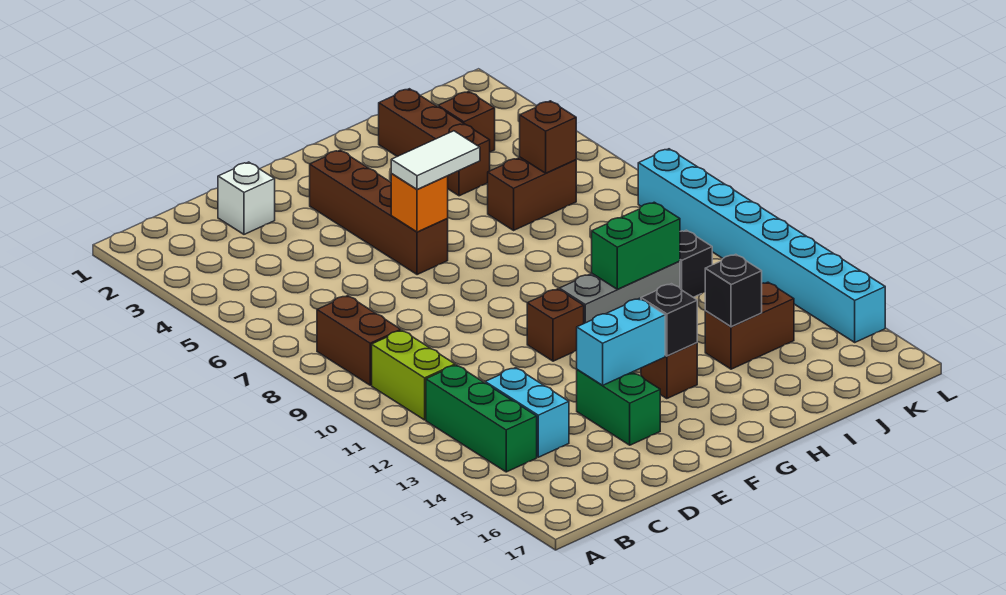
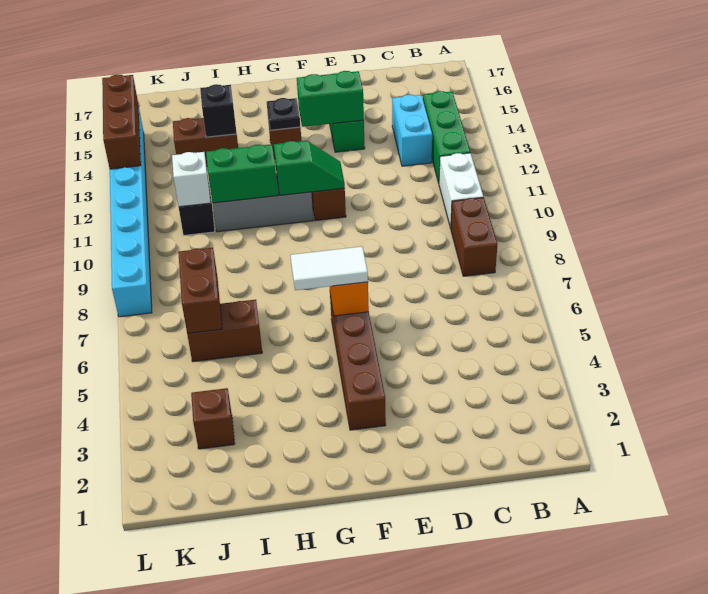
lime brick B10:B11 level 1 -> white brick B10:B11 level 1
white brick D2 level 1 -> white brick J11 level 2
cyan brick E14:F14 level 2 -> green brick E14:F14 level 2
none -> green slope F11:G11 level 2 top G
black brick G14 level 2 -> black plate G14 level 2
brown brick I2:I4 level 1 -> brown brick L13:L15 level 2
brown brick J6 level 2 -> brown brick J6:J7 level 2

